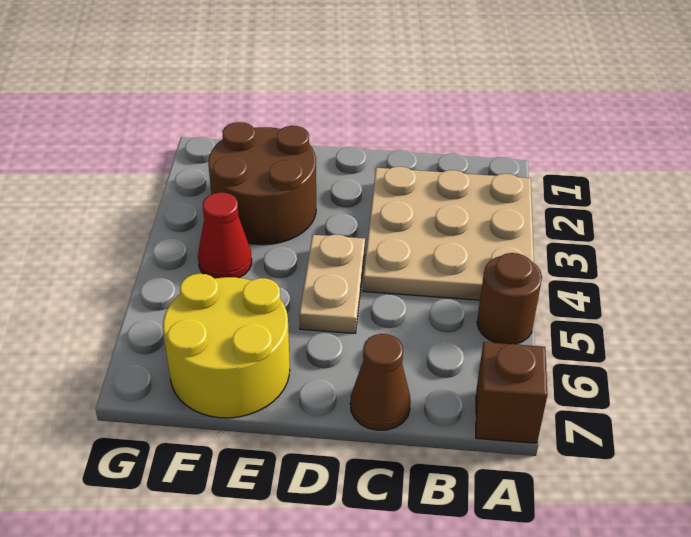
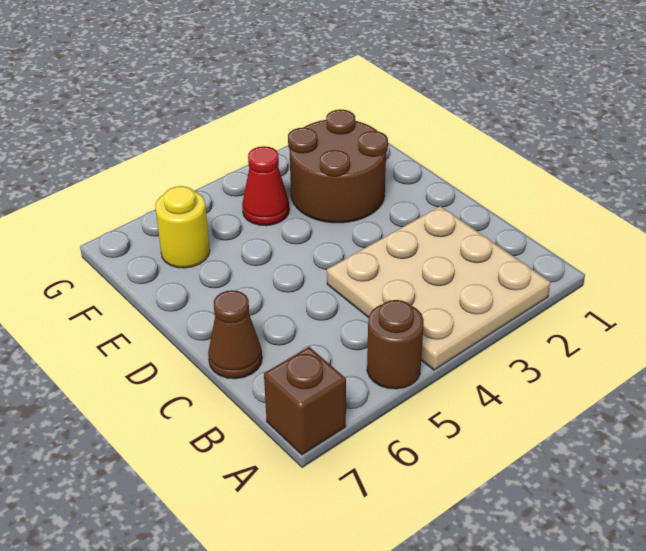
tan plate D4:D5 level 1 -> none
yellow round brick E6:F7 level 1 -> yellow round brick F6 level 1

